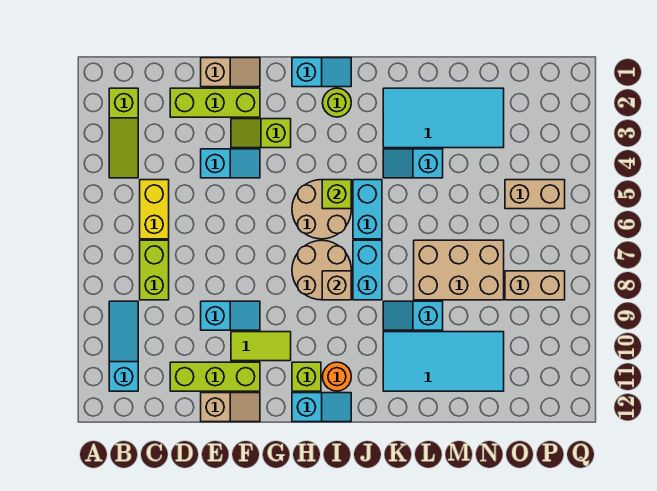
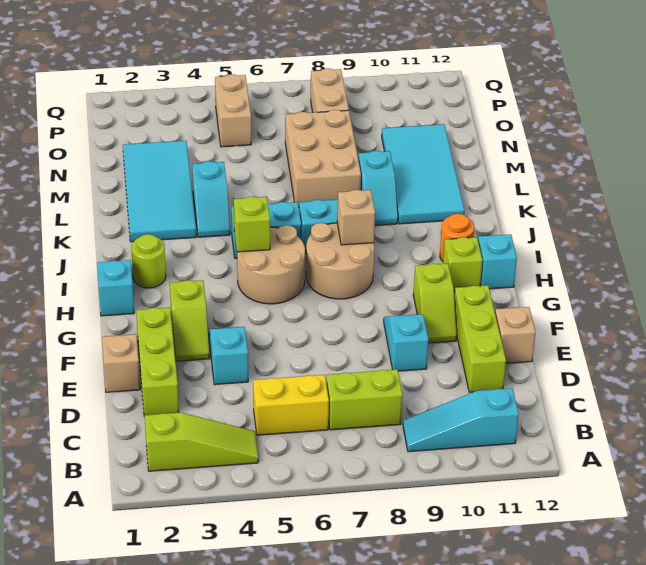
lime tile F10:G10 level 1 -> lime slope F10:G10 level 1 top G

